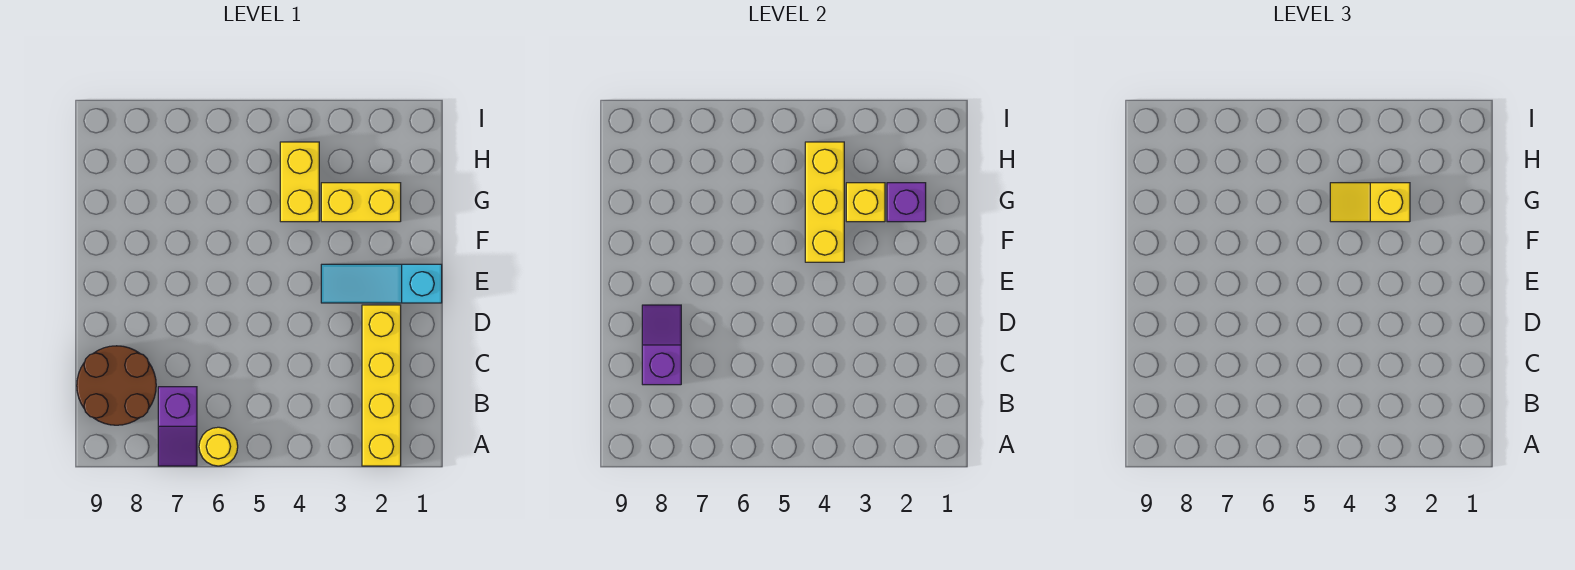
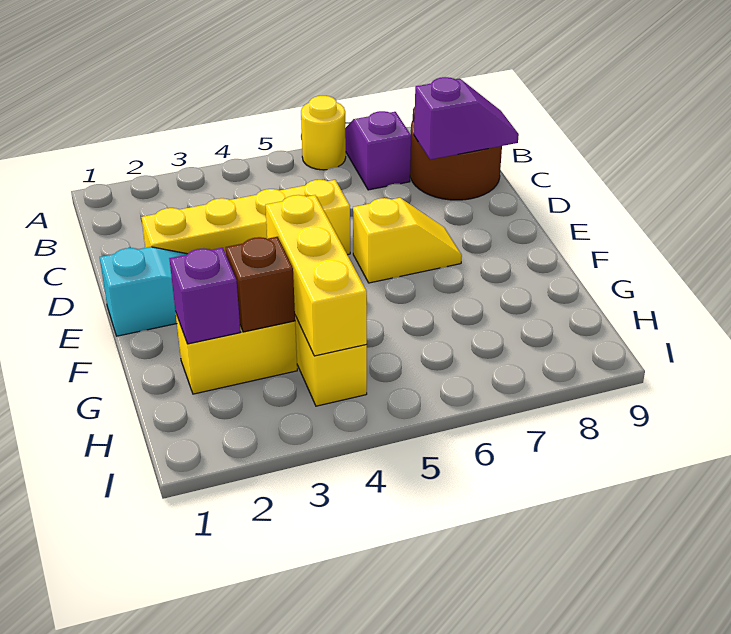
yellow brick A2:D2 level 1 -> yellow brick D2:D5 level 1
purple slope C8:D8 level 2 top C -> purple slope C8:C9 level 2 top 8
yellow brick G3 level 2 -> brown brick G3 level 2
yellow slope G3:G4 level 3 top 3 -> yellow slope E6:E7 level 1 top 6

